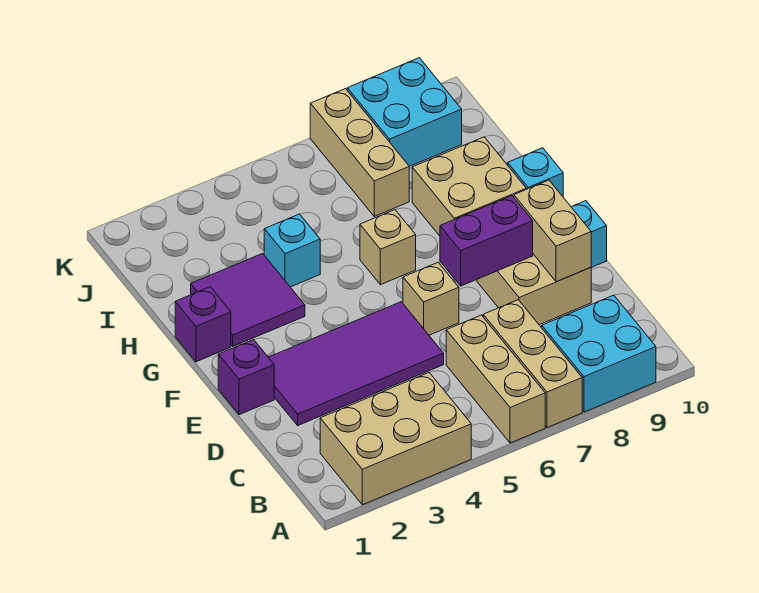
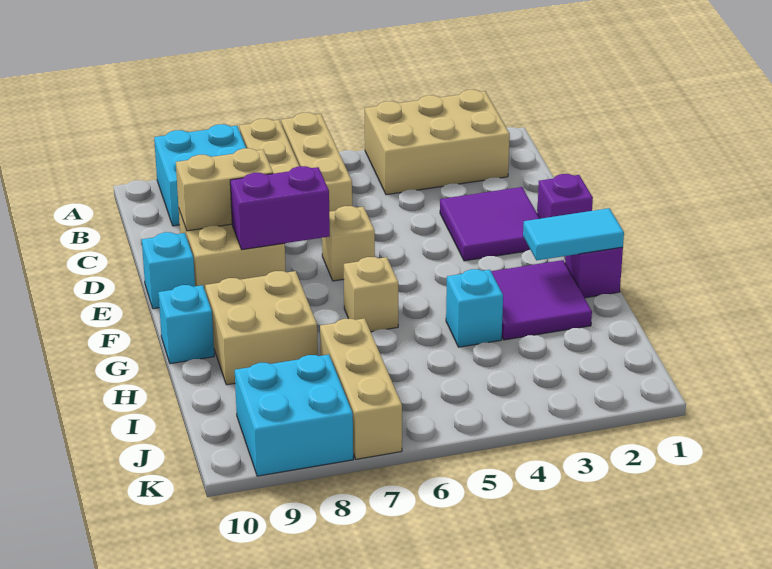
purple tile D2:E5 level 1 -> purple tile D2:E3 level 1
tan brick D9:E9 level 2 -> tan brick D8:D9 level 2
none -> cyan tile G1:G2 level 2

